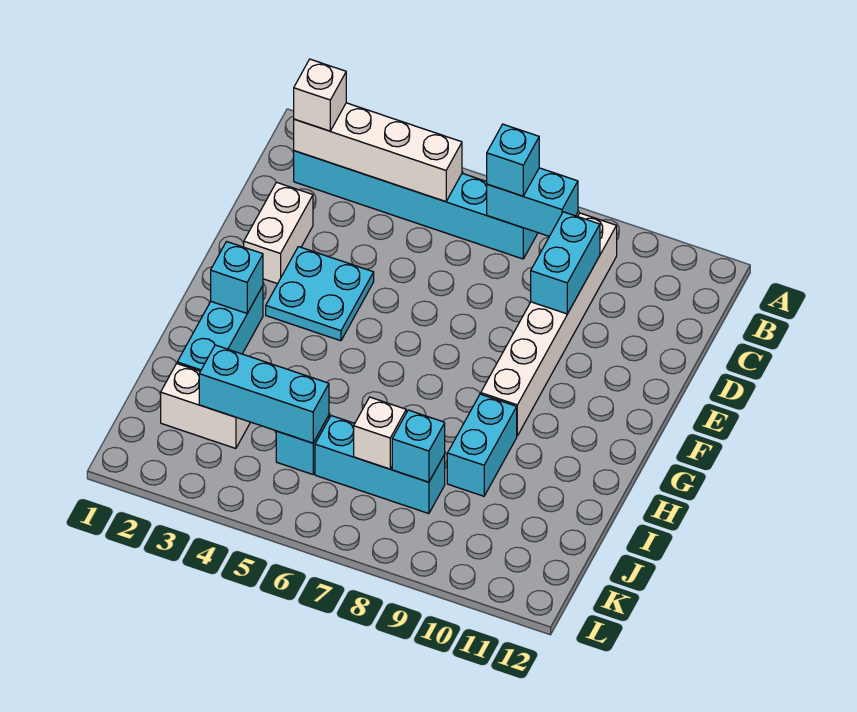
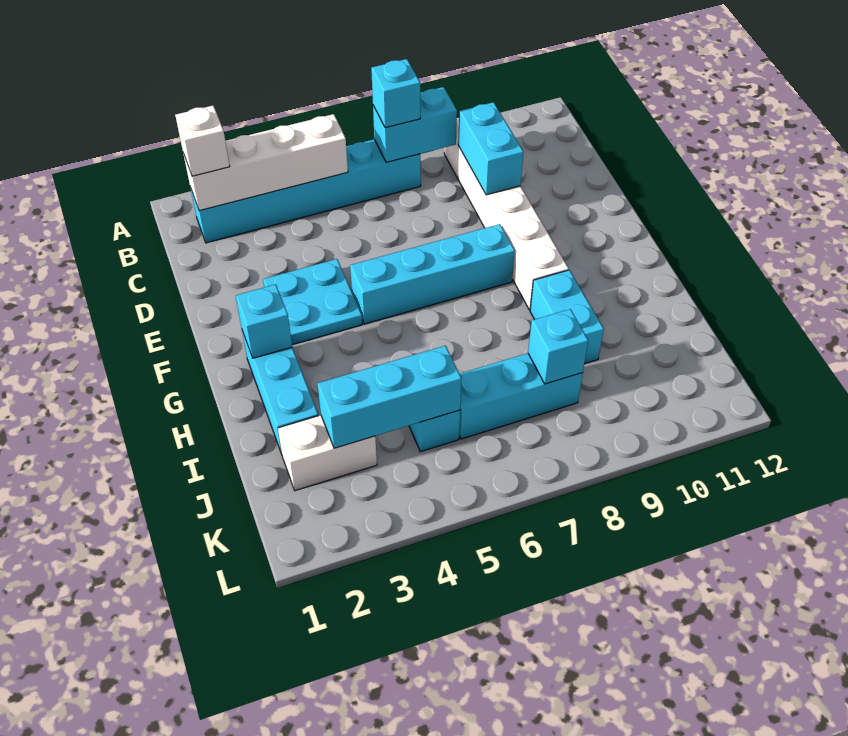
white brick D2:E2 level 1 -> none
none -> cyan brick F5:F8 level 1
white brick J7 level 2 -> none

